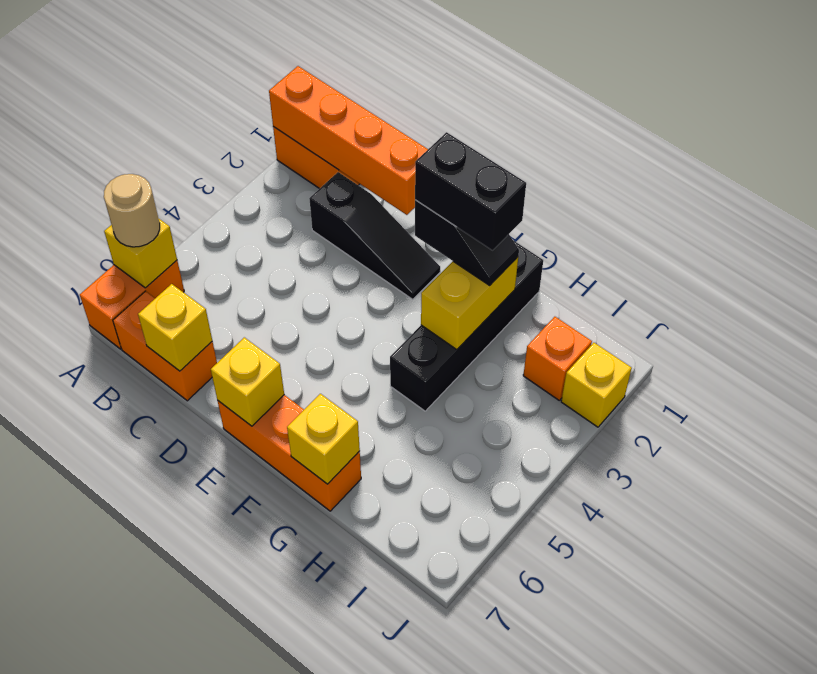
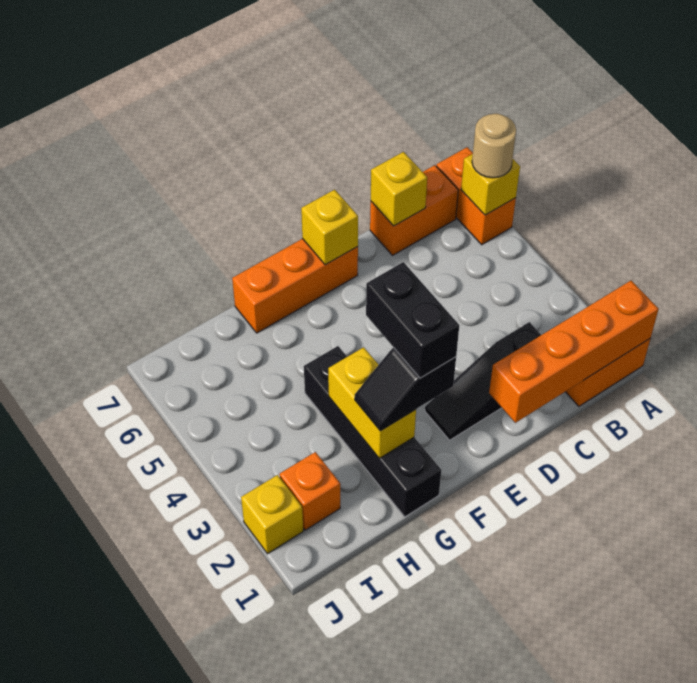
black brick F2:G2 level 4 -> black brick F2:F3 level 4
yellow brick G7 level 2 -> none

